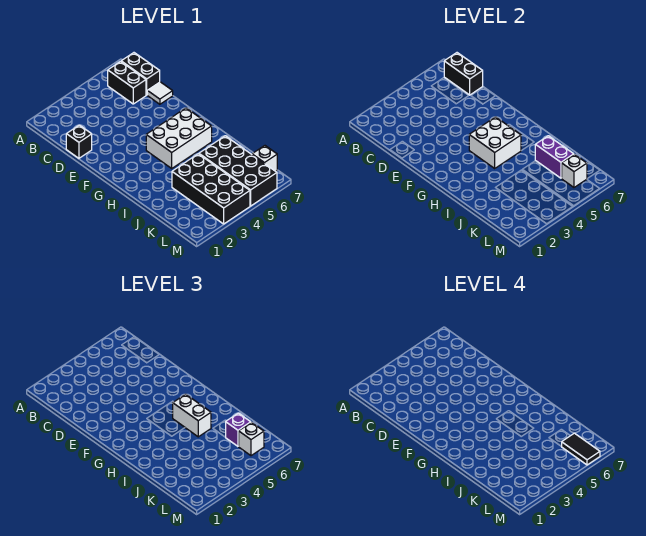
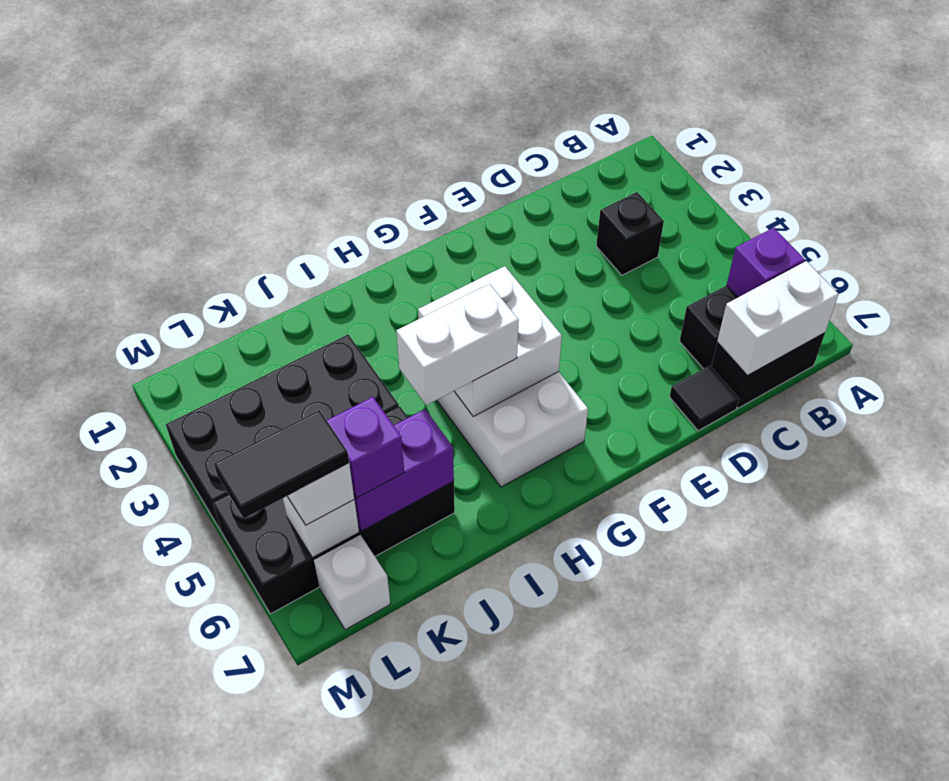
none -> purple brick B6 level 2
black brick B7:C7 level 2 -> white brick B7:C7 level 2
black brick D1 level 1 -> black brick C3 level 1
white tile D7 level 1 -> black tile D7 level 1

